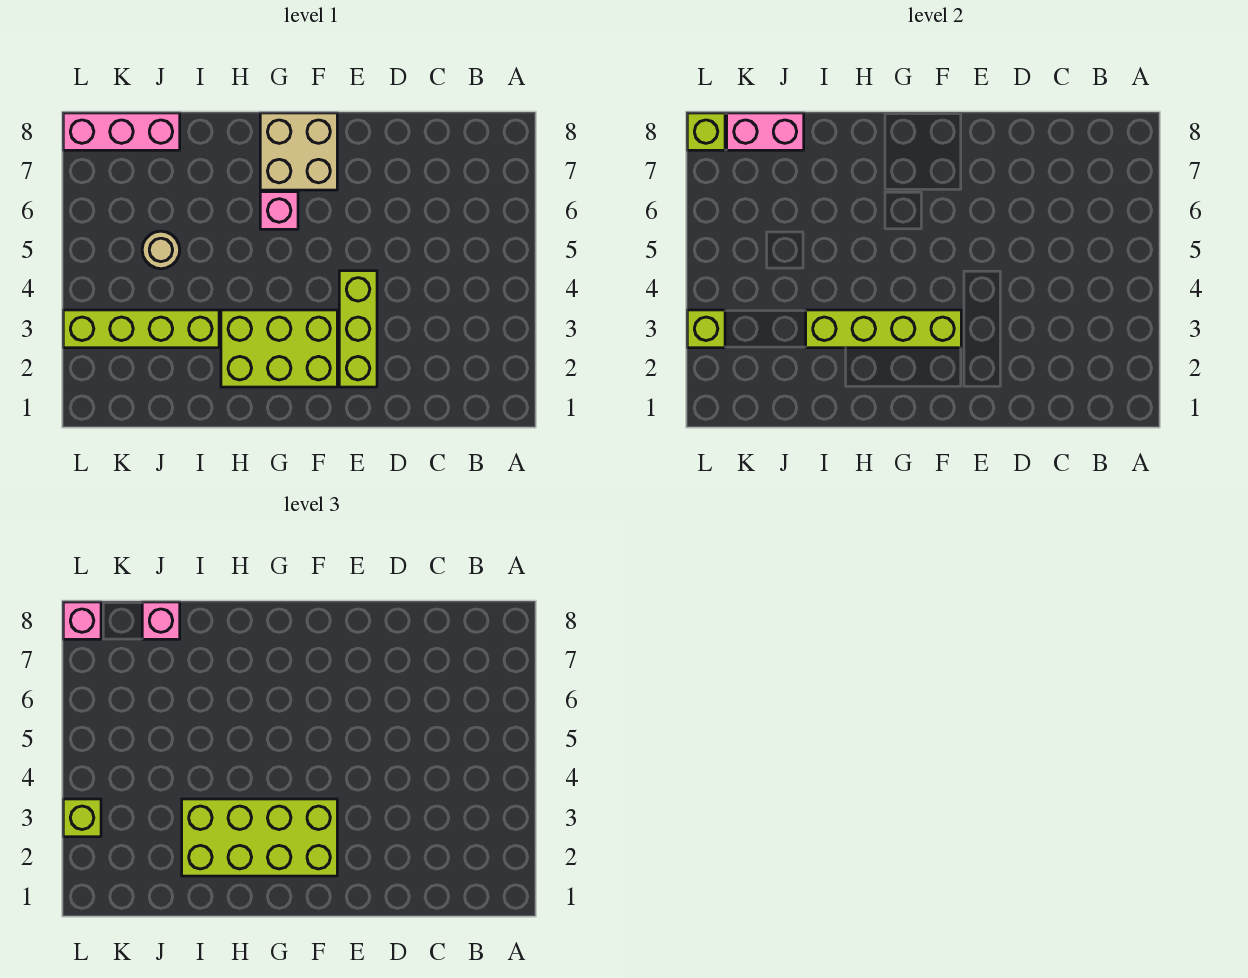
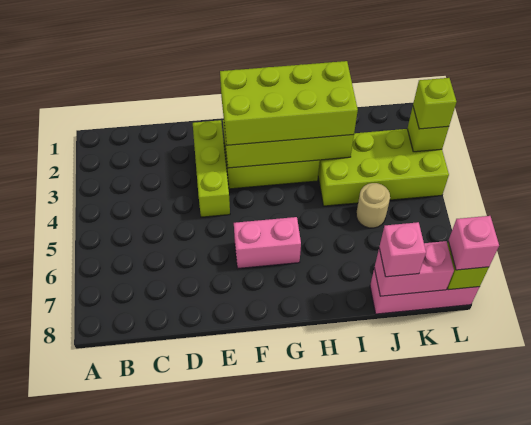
tan brick F7:G8 level 1 -> none
pink brick G6 level 1 -> pink brick F6:G6 level 1
lime brick I3:L3 level 1 -> lime brick I3:L4 level 1

